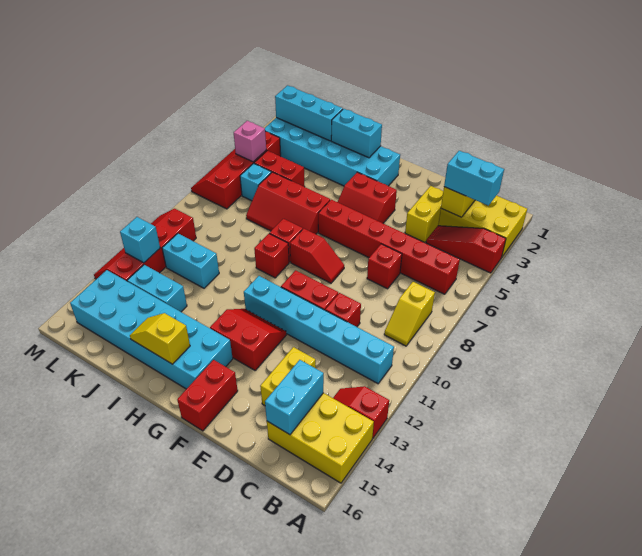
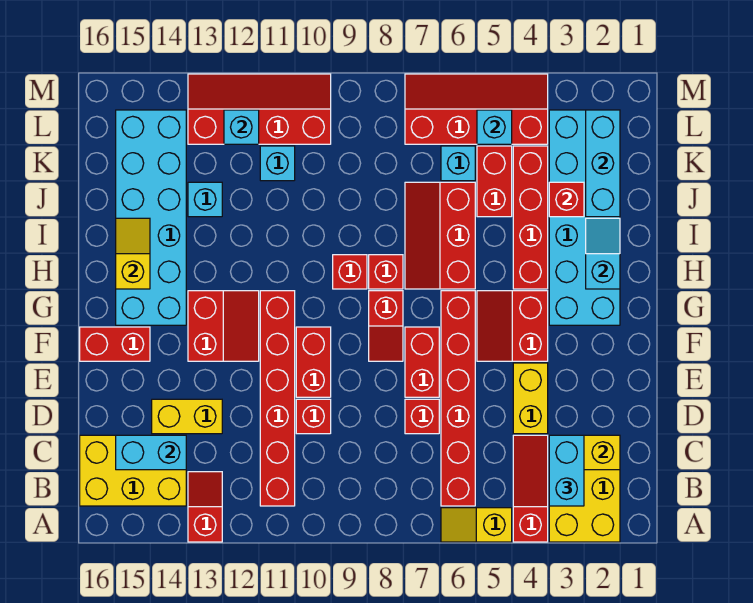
yellow brick A14:C15 level 1 -> yellow brick B14:C16 level 1
yellow slope B8:B9 level 1 top 8 -> yellow slope A5:A6 level 1 top 5
cyan brick B11:G11 level 1 -> red brick B11:G11 level 1
yellow brick D3:D4 level 1 -> yellow brick D4:E4 level 1
none -> red brick E7:F7 level 1
cyan brick H2:I2 level 2 -> cyan slope H2:I2 level 2 top H
none -> red brick H4:K4 level 1
none -> red brick J3 level 2
cyan brick J11:K11 level 1 -> cyan brick K11 level 1
cyan brick J13:K13 level 1 -> cyan brick J13 level 1
pink brick L5 level 2 -> cyan brick L5 level 2

